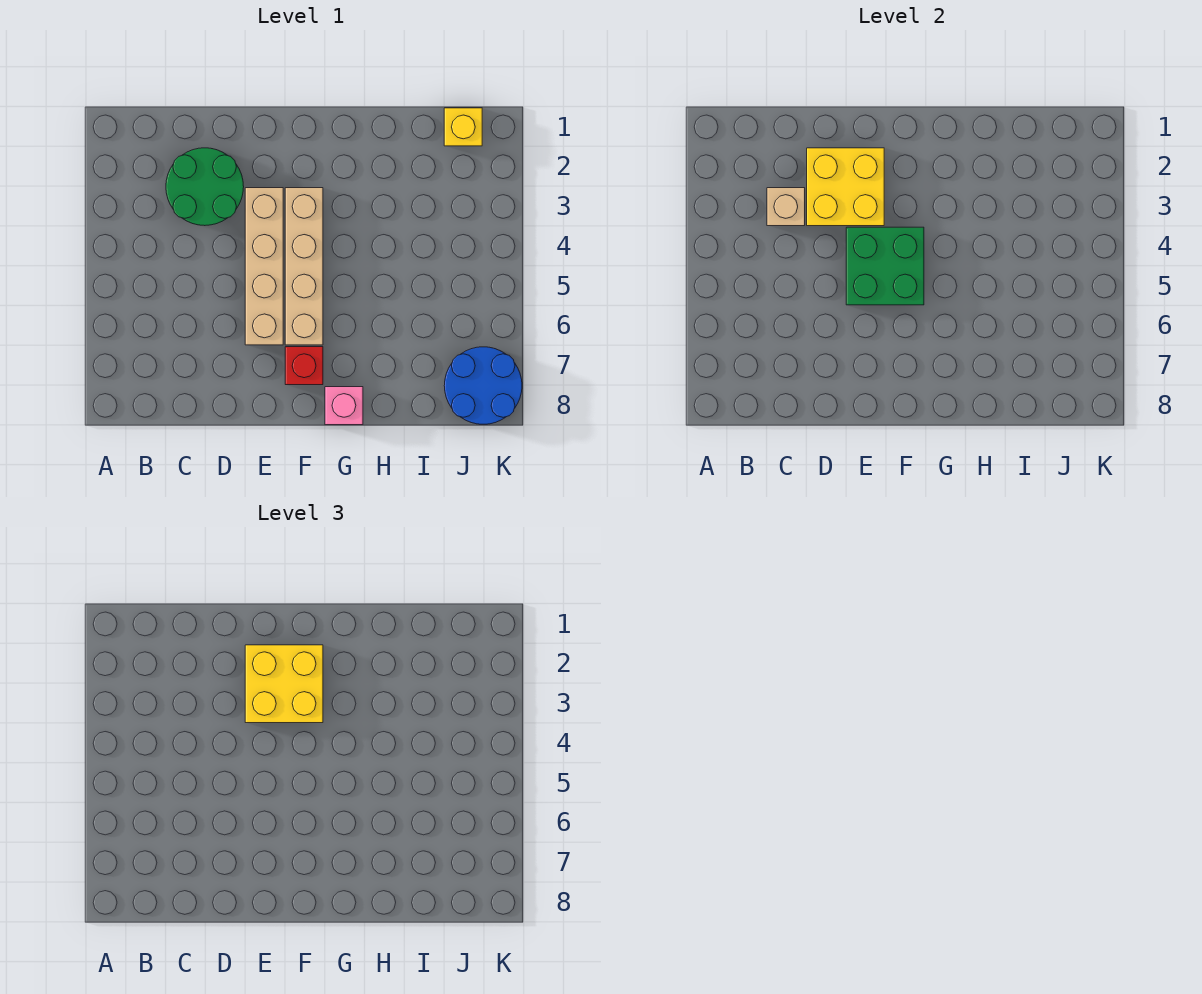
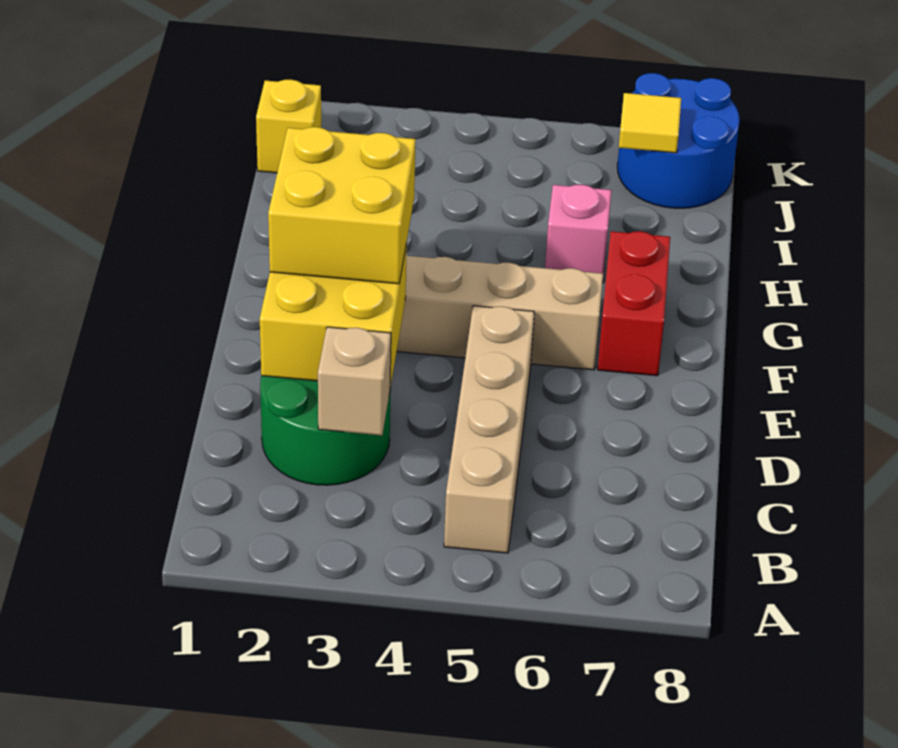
tan brick E3:E6 level 1 -> tan brick B5:E5 level 1
green brick E4:F5 level 2 -> none
red brick F7 level 1 -> red brick F7:G7 level 1
pink brick G8 level 1 -> pink brick H6 level 1
none -> yellow tile J7 level 2

